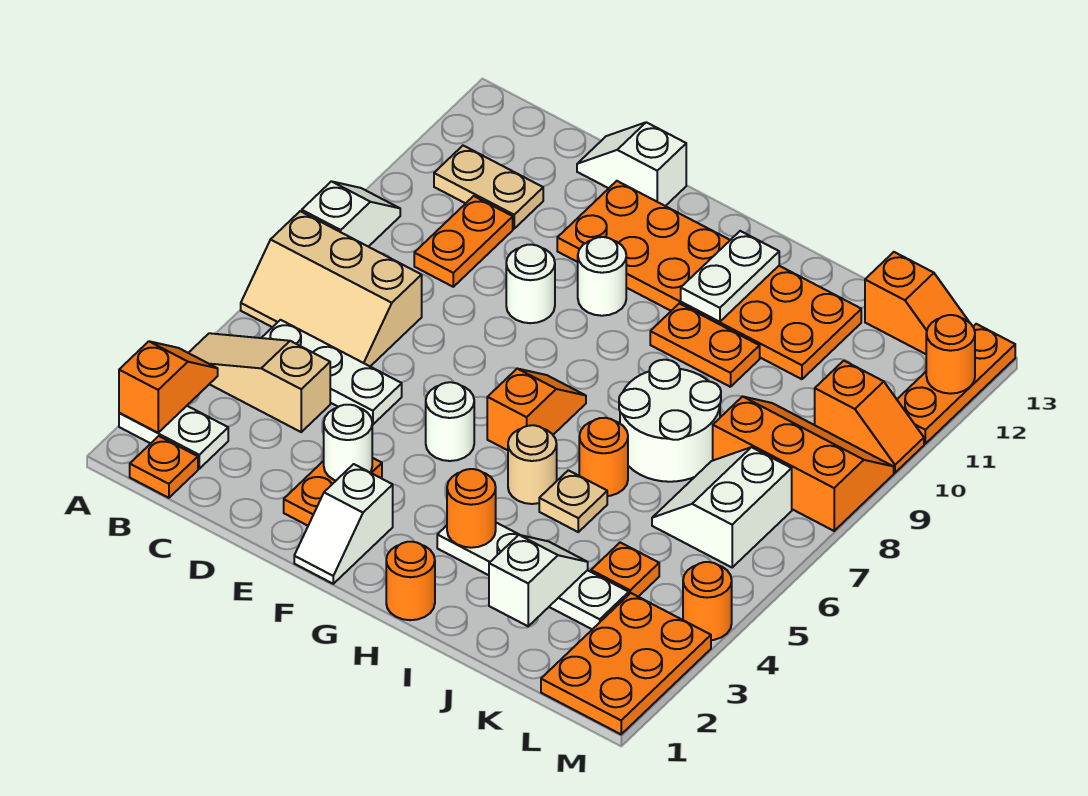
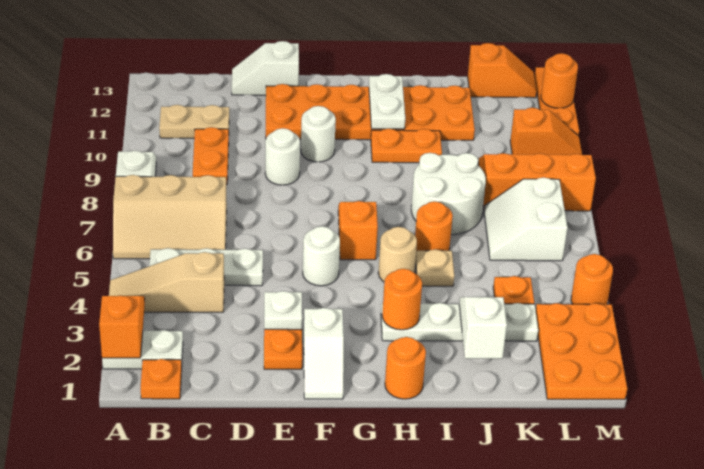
white round brick E3 level 2 -> white plate E3 level 2

